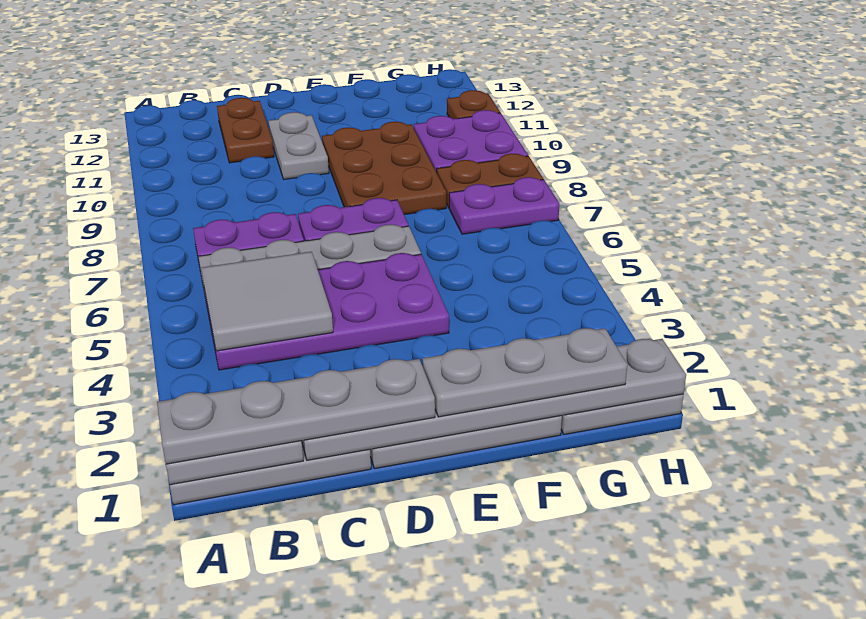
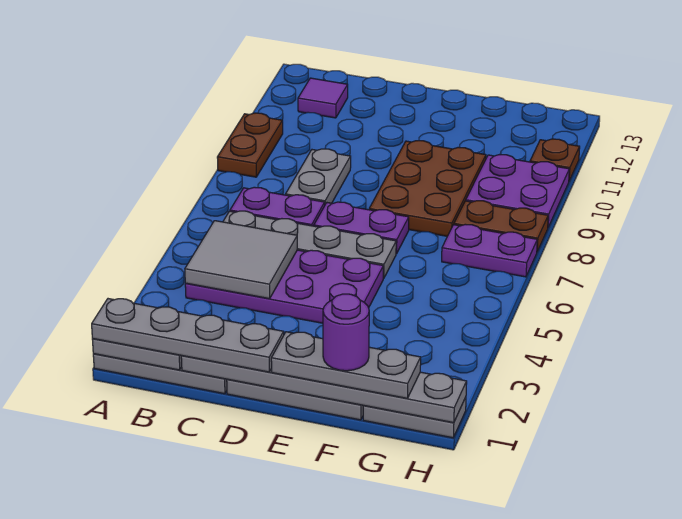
none -> purple tile B12 level 1
brown plate C11:C12 level 1 -> brown plate A9:A10 level 1
grey plate D10:D11 level 1 -> grey plate C8:C9 level 1
none -> purple round brick F1 level 4

